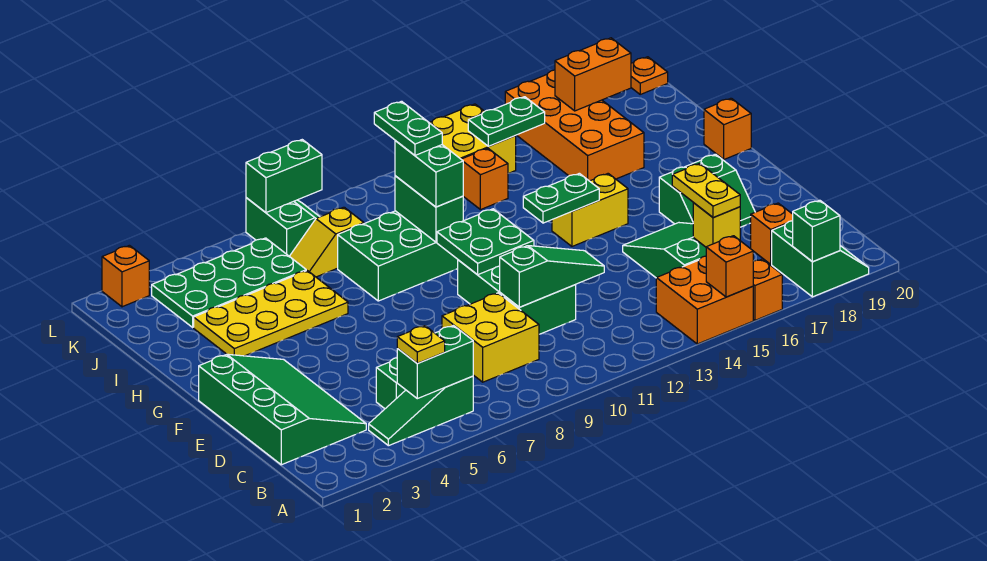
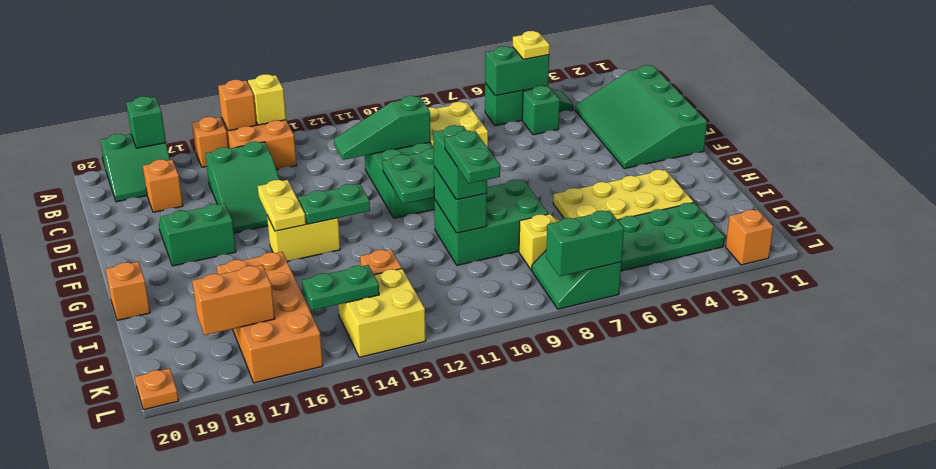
green slope A18:B19 level 1 top 18 -> green slope A18:B19 level 1 top A
yellow brick C16 level 2 -> yellow brick A14 level 2
yellow plate C16:D16 level 3 -> yellow plate F15:G15 level 2

